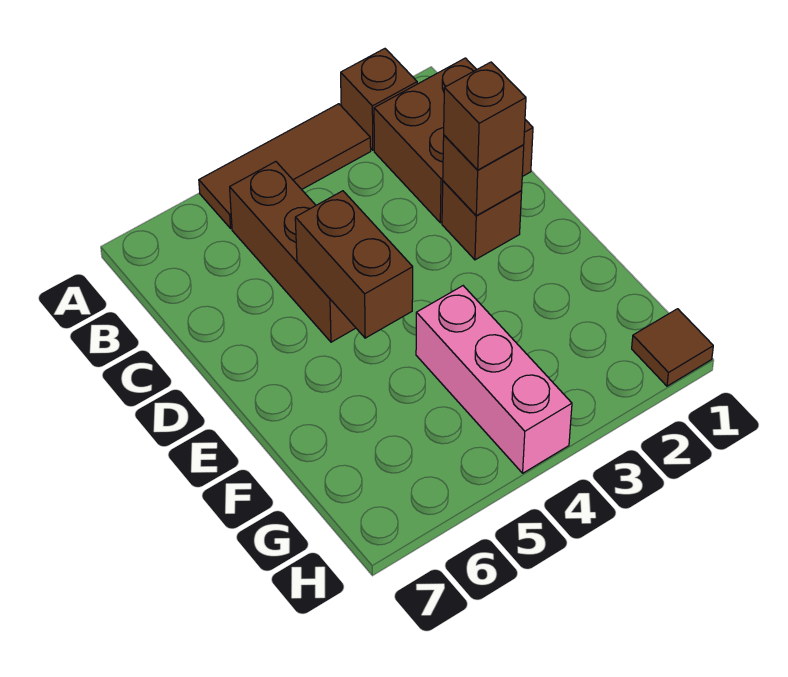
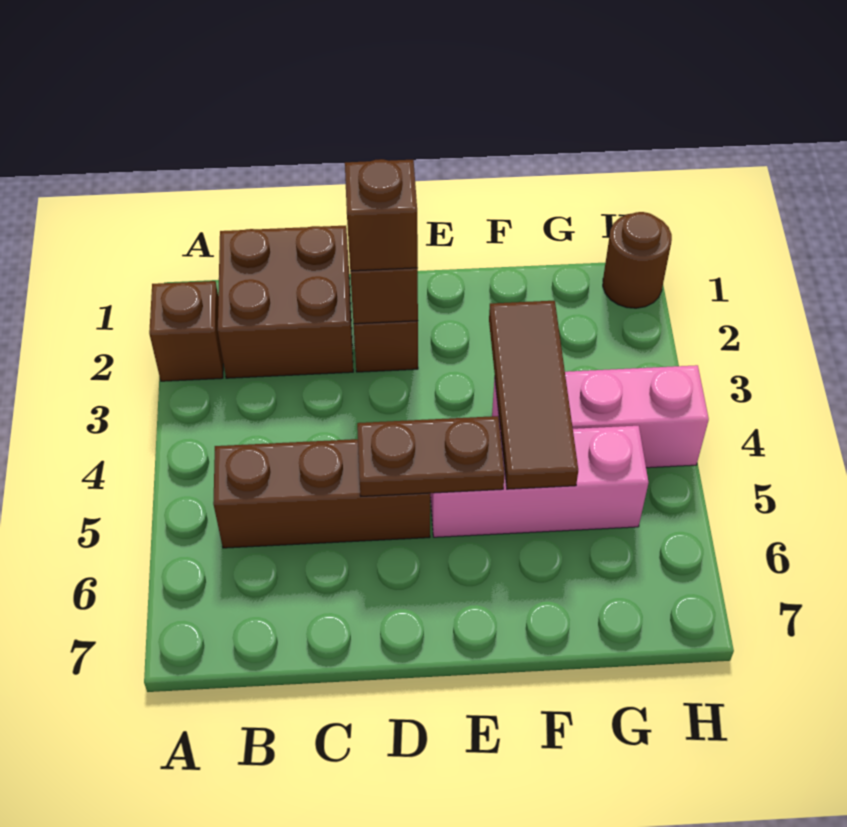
brown tile A3:A5 level 1 -> brown tile F3:F5 level 2
brown brick D5:E5 level 2 -> brown plate D5:E5 level 2
none -> pink brick E5:G5 level 1
brown tile H1 level 1 -> brown round brick H1 level 1

